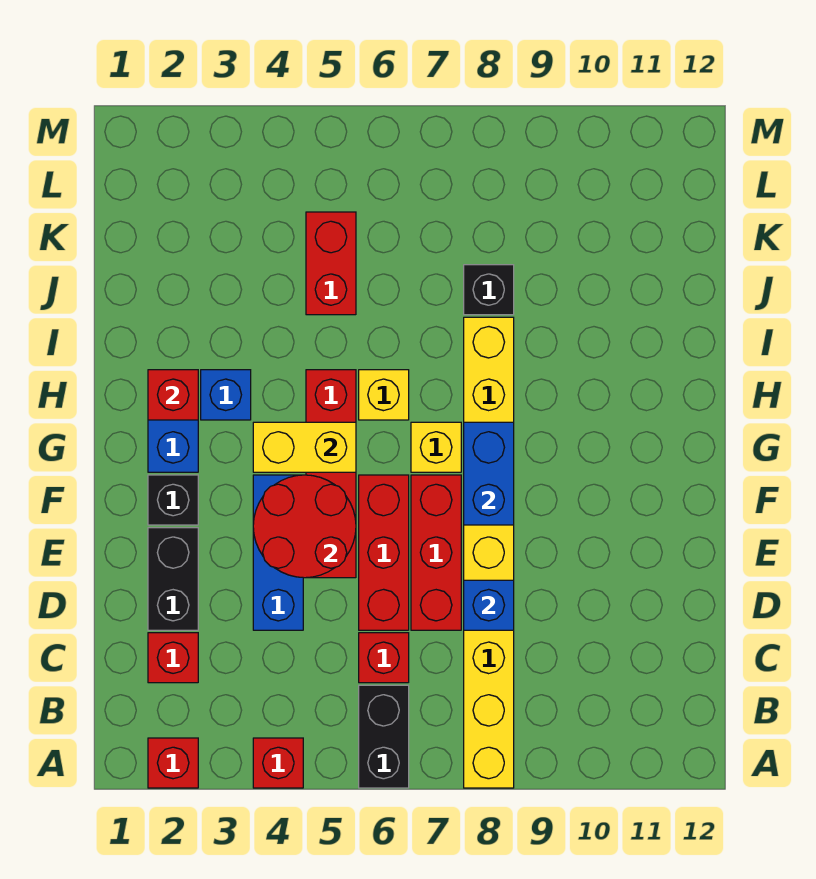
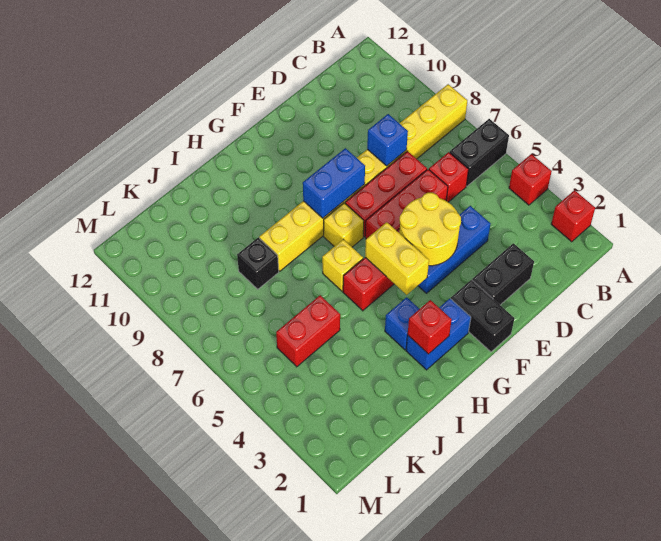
red brick C2 level 1 -> none
red round brick E4:F5 level 2 -> yellow round brick E4:F5 level 2
black brick F2 level 1 -> black brick F1:F2 level 1

